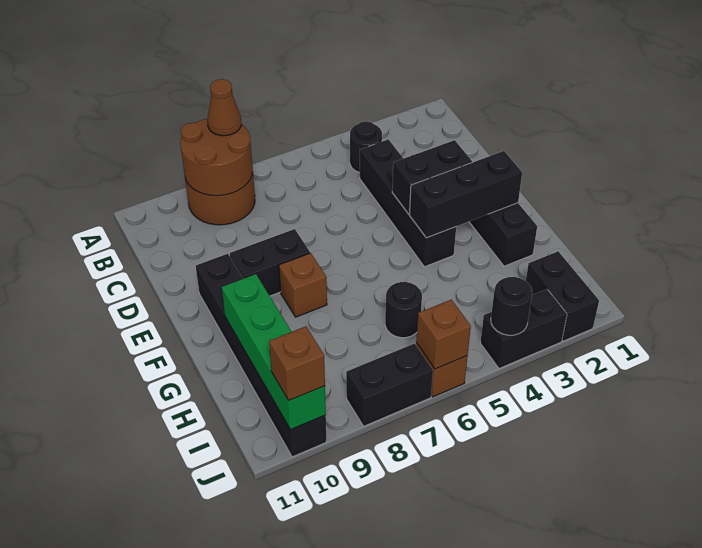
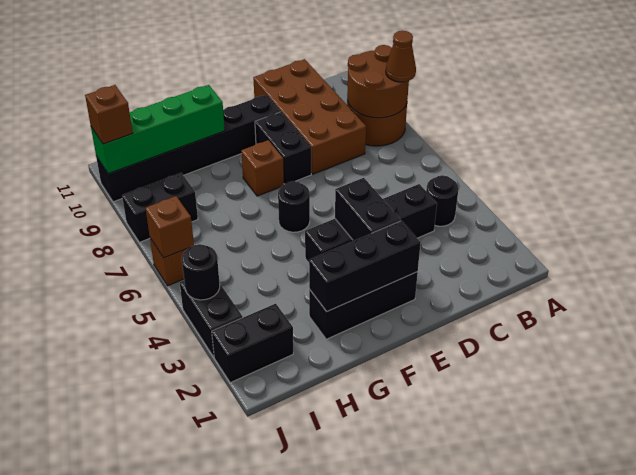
none -> brown brick C8:D11 level 1
black brick F2:F4 level 2 -> black brick E2:G2 level 2
black round brick H6 level 1 -> black round brick F6 level 1
black brick J7:J8 level 1 -> black brick I8:J8 level 1

